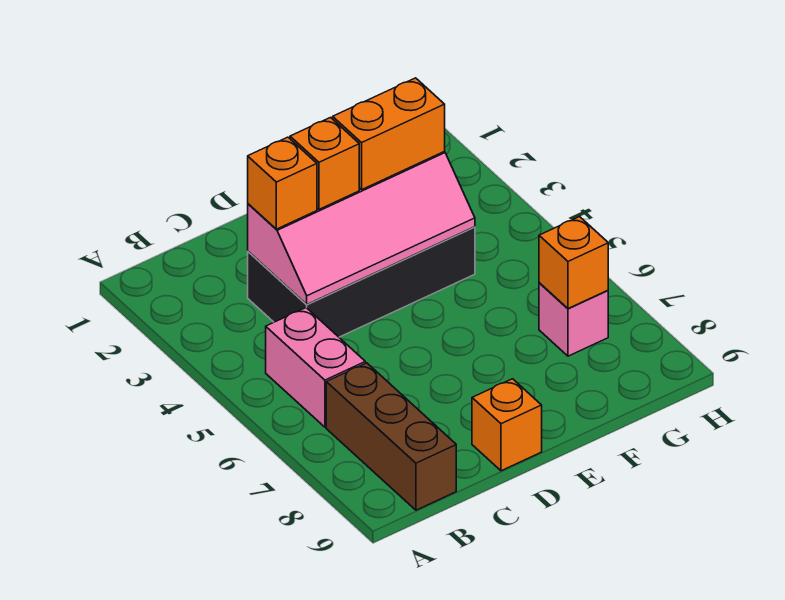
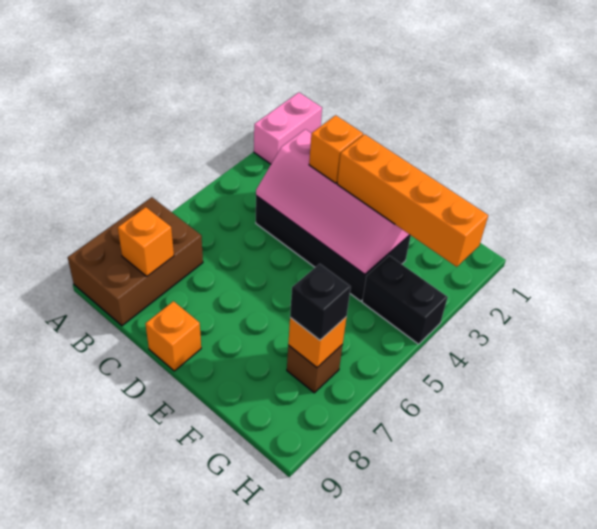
pink brick B5:B6 level 1 -> pink brick A1:A2 level 1
brown brick B7:B9 level 1 -> brown brick A7:B9 level 1
orange brick C3 level 3 -> orange brick B8 level 2
orange brick E3:F3 level 3 -> orange brick E3:H3 level 3
none -> black brick G4:H4 level 1
pink brick G7 level 1 -> brown brick G7 level 1
none -> black brick G7 level 3

